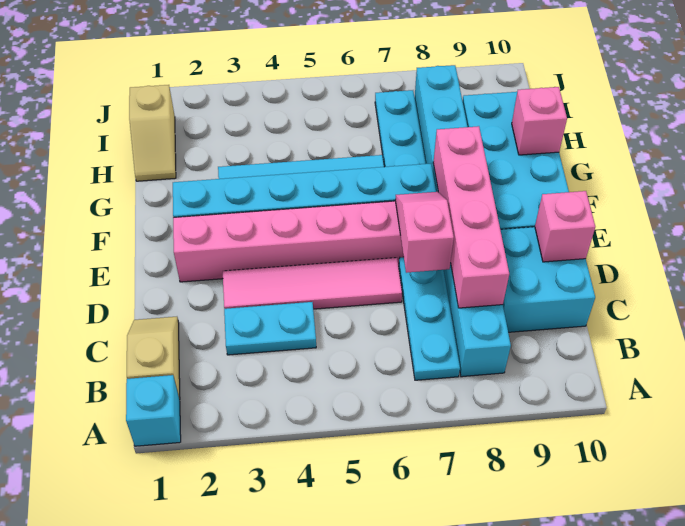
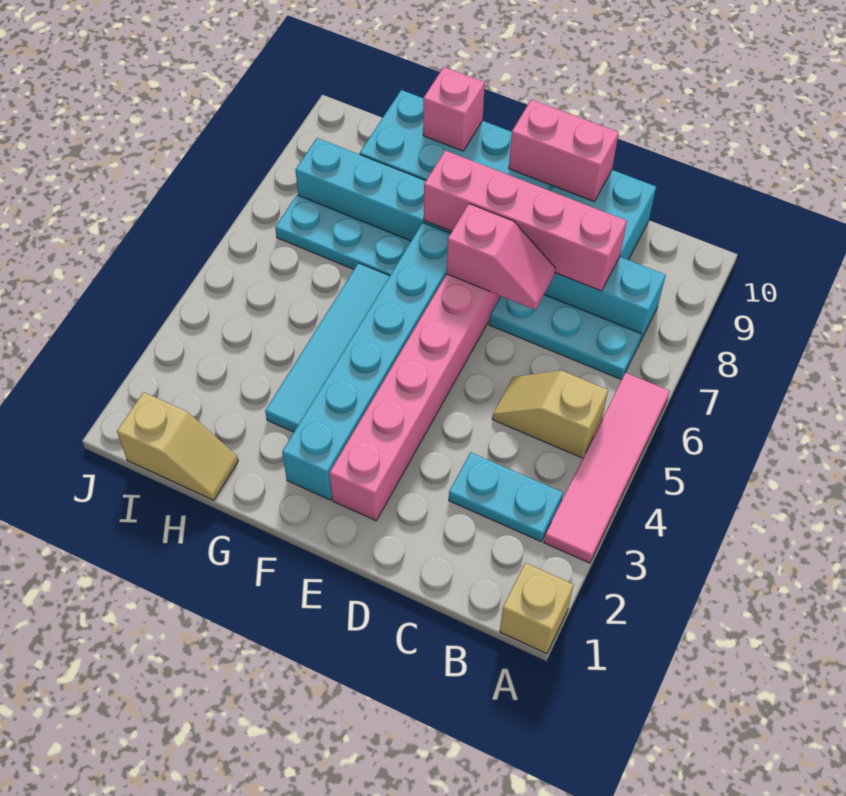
cyan brick A1 level 1 -> tan brick A1 level 1
tan slope B1:C1 level 1 top B -> tan slope B5:C5 level 1 top B
cyan plate C3:C4 level 1 -> cyan plate B3:C3 level 1
pink tile D3:D6 level 1 -> pink tile A3:A6 level 1
pink slope D7:E7 level 2 top D -> pink slope D7:E7 level 2 top E
pink brick D10 level 2 -> pink brick D10:E10 level 2

